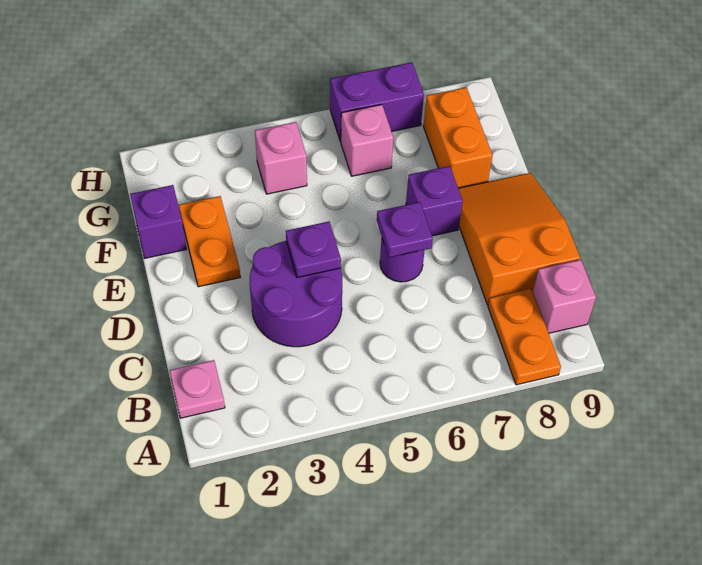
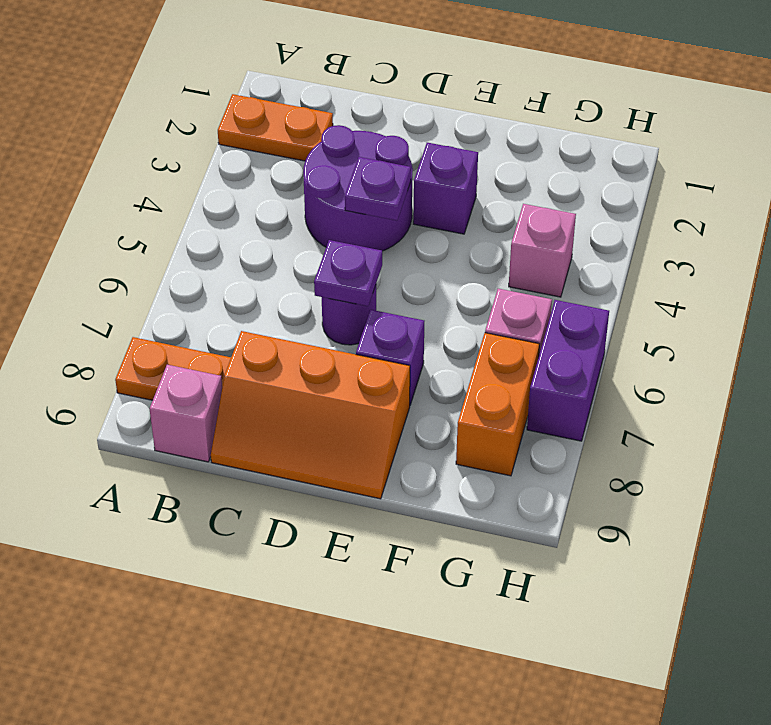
pink plate B1 level 1 -> none
orange slope C8:E9 level 1 top C -> orange slope C8:E9 level 1 top 8
orange plate E2:F2 level 1 -> orange plate A2:B2 level 1
purple brick F1 level 1 -> purple brick E3 level 1
orange brick F8:G8 level 1 -> orange brick G7:G8 level 1

